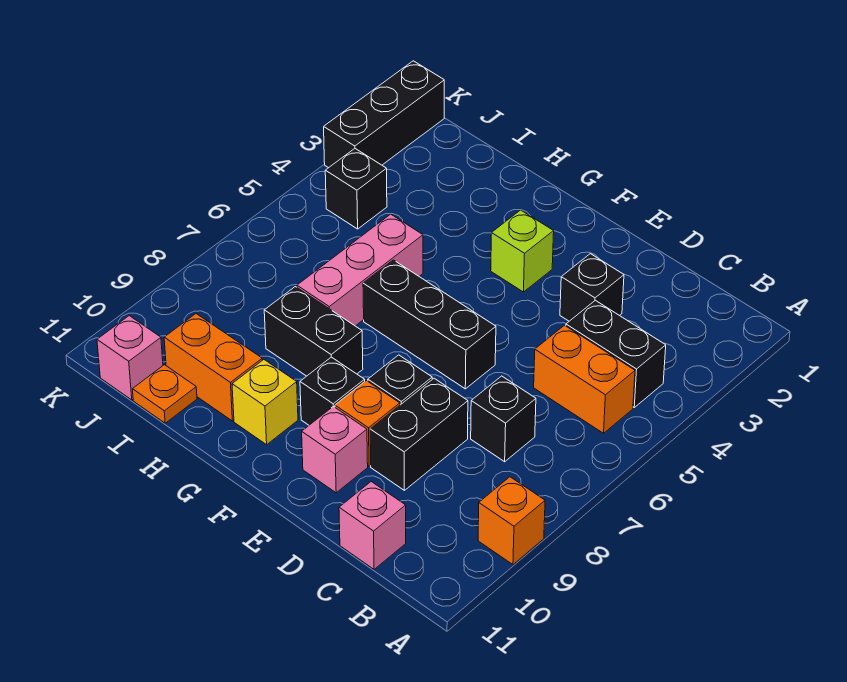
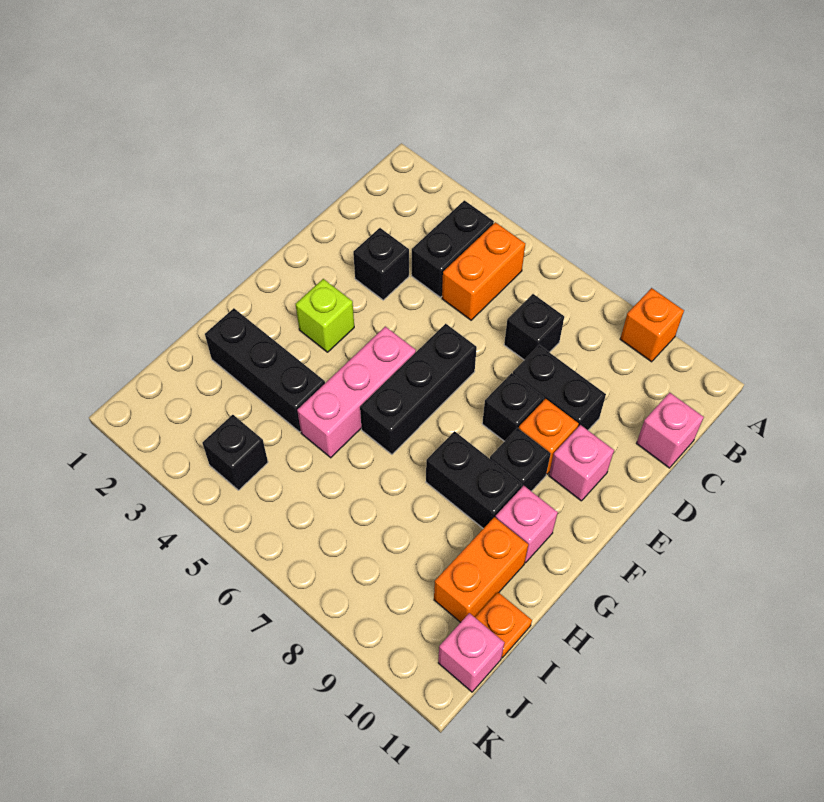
black brick G8:H8 level 1 -> black brick G8:G9 level 1
yellow brick G10 level 1 -> pink brick G10 level 1
pink brick H5:H7 level 1 -> pink brick F5:H5 level 1
black brick K1:K3 level 1 -> black brick H2:H4 level 1

